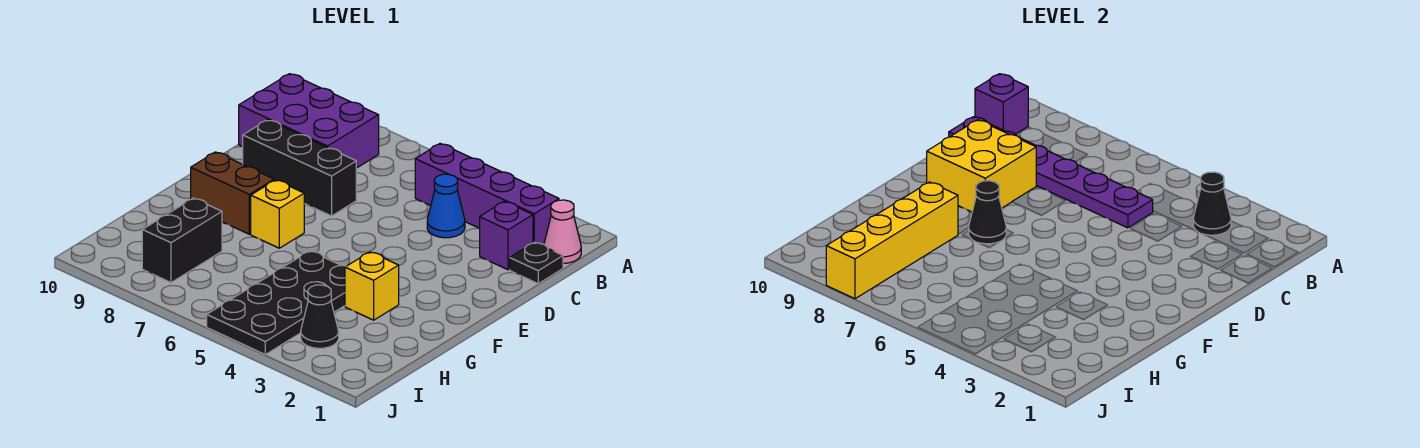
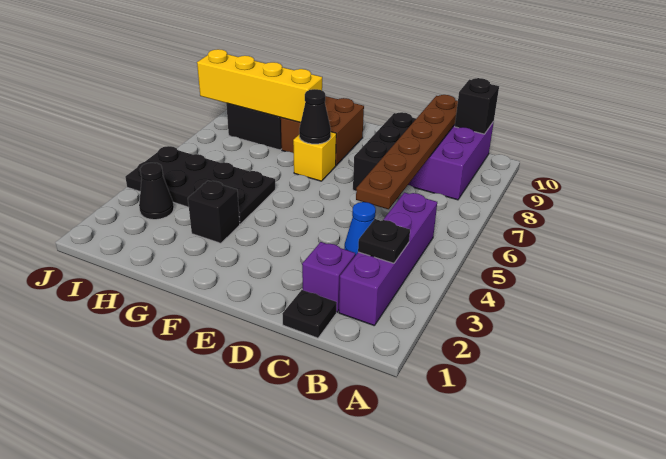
pink cone B1 level 1 -> none
black cone B3 level 2 -> black plate B3 level 2
purple brick B10 level 2 -> black brick B10 level 2
purple plate C5:C10 level 2 -> brown plate C5:C10 level 2
yellow brick D8:E9 level 2 -> none
brown brick F8:F9 level 1 -> brown brick F8:G9 level 1
yellow brick G3 level 1 -> black brick G3 level 1

